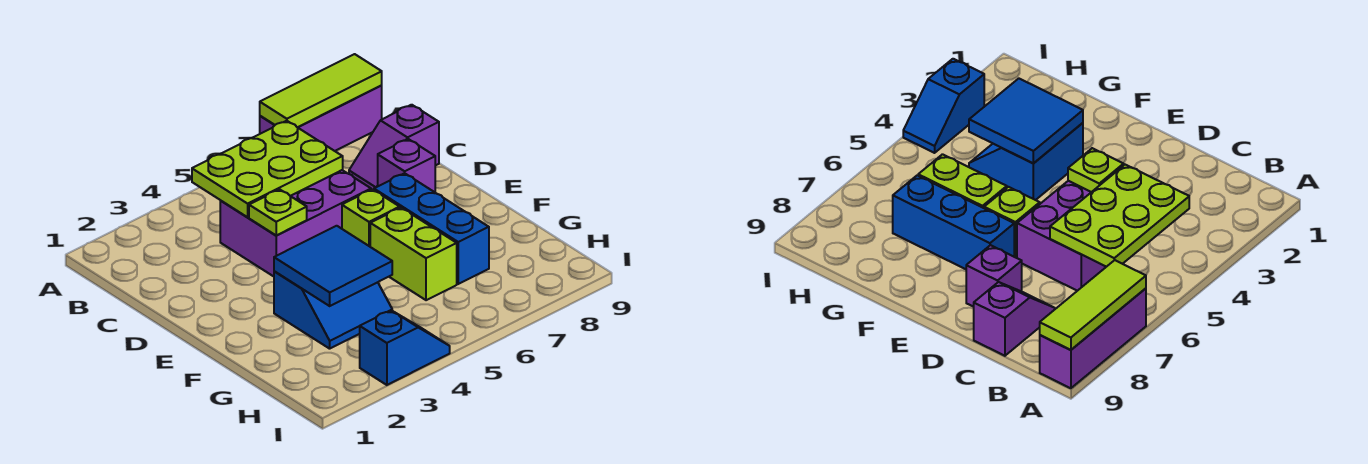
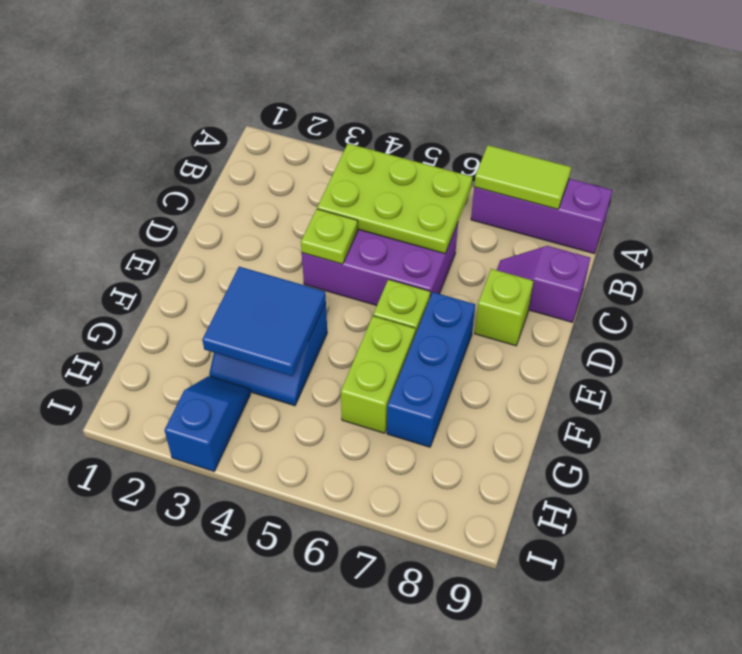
lime tile A7:A9 level 2 -> lime tile A7:A8 level 2
purple brick D8 level 1 -> lime brick D8 level 1
blue slope I3:I4 level 1 top 3 -> blue slope H3:I3 level 1 top I

